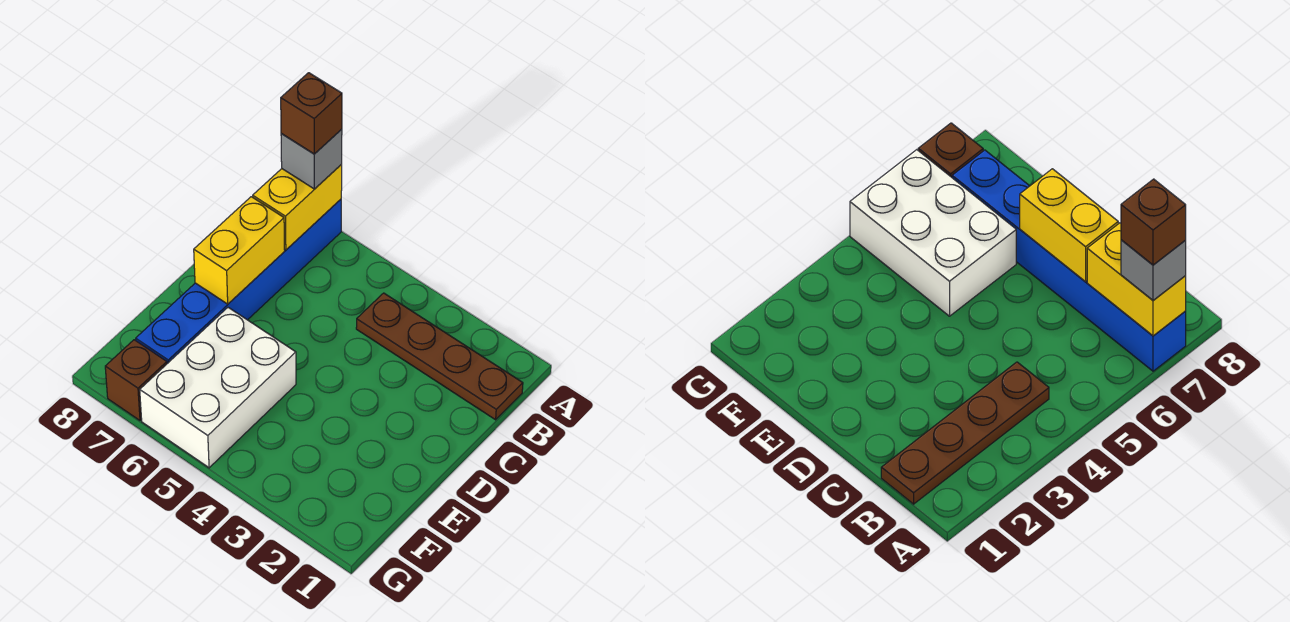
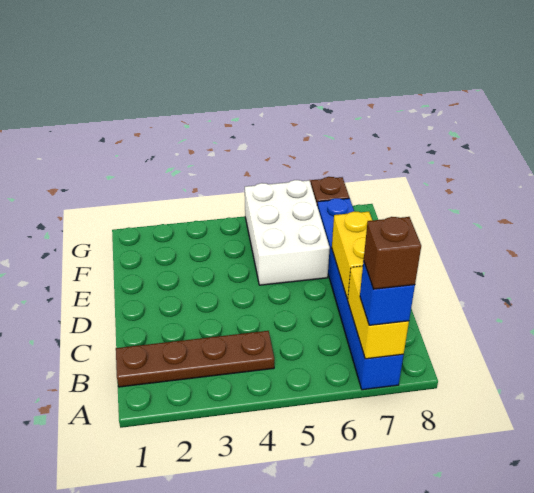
grey brick A7 level 3 -> blue brick A7 level 3

